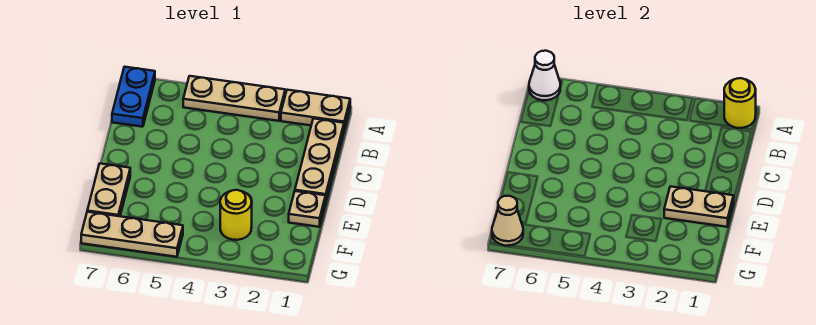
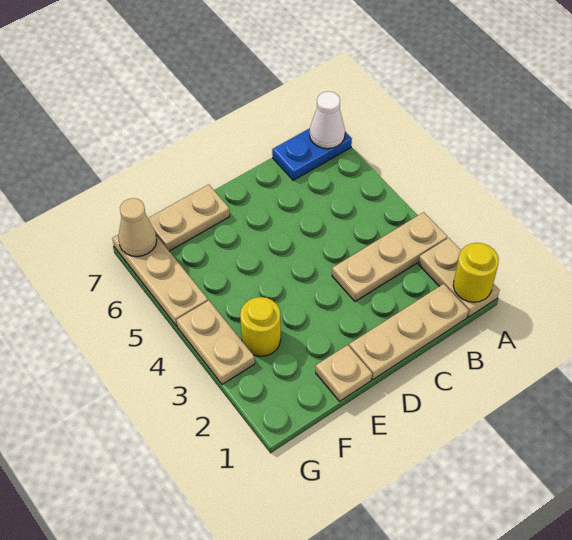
tan plate A3:A5 level 1 -> tan plate A3:C3 level 1
tan plate E1:E2 level 2 -> tan plate G3:G4 level 1

